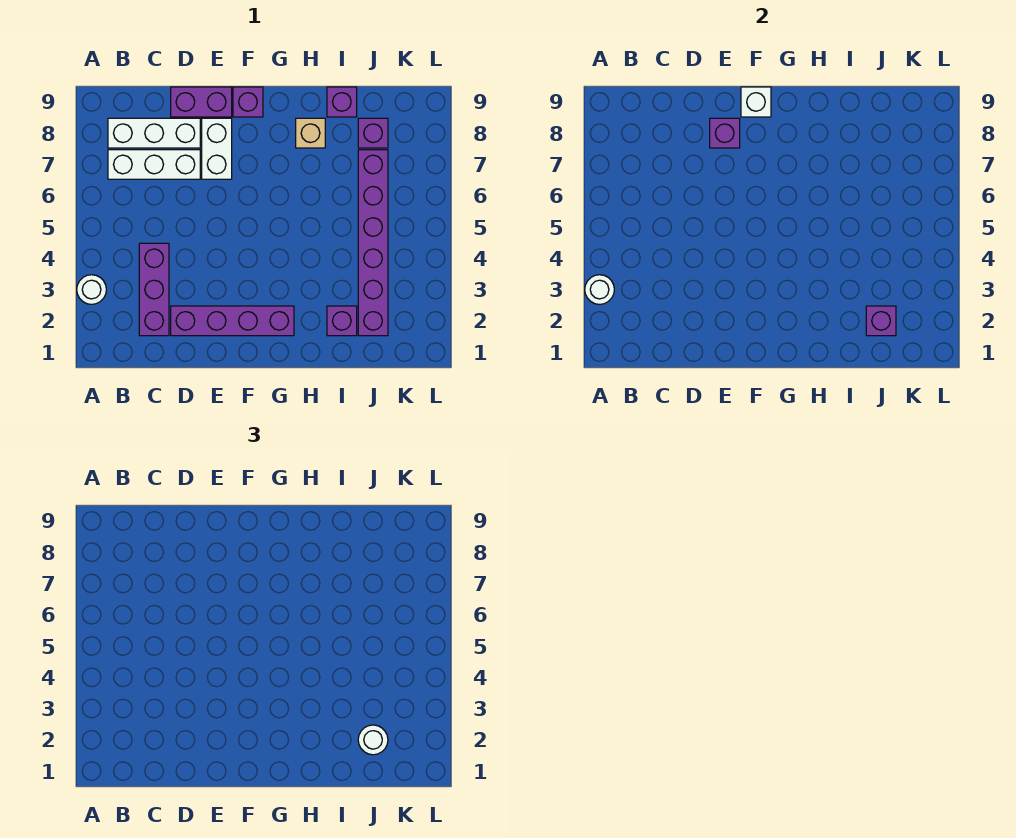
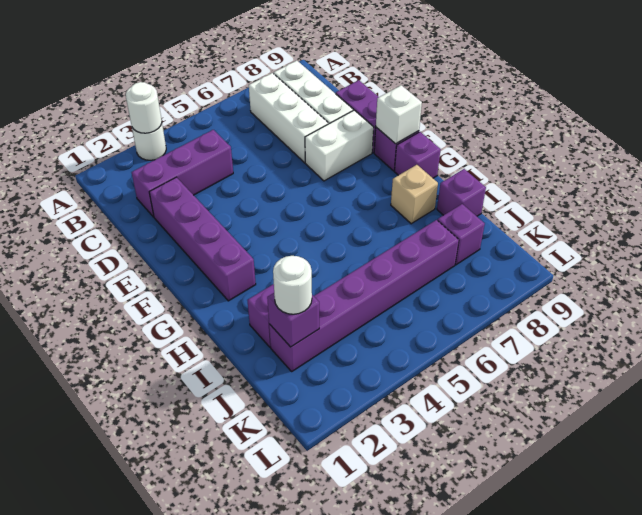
purple brick E8 level 2 -> purple brick G9 level 1

